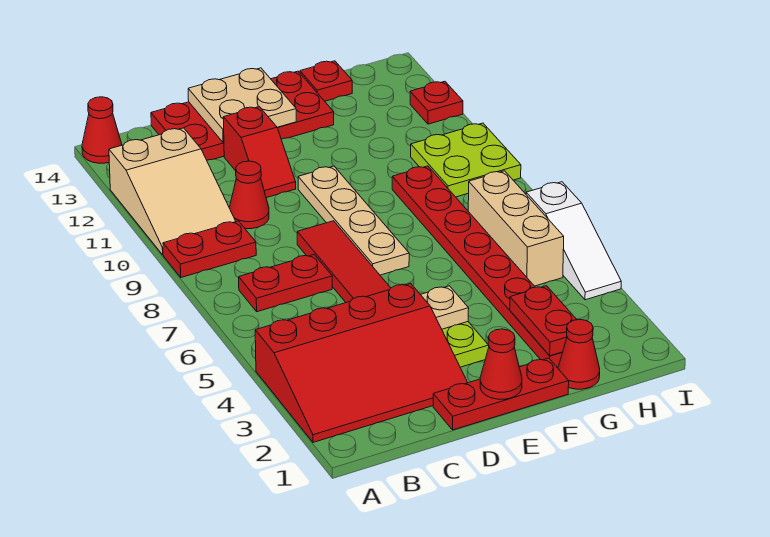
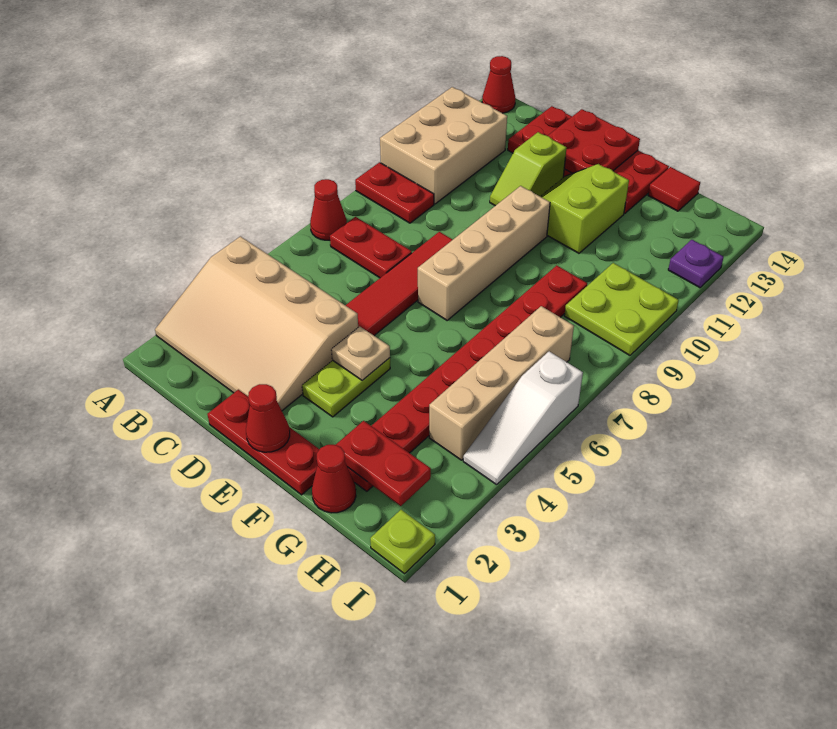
red slope A2:D4 level 1 top 4 -> tan slope A2:D4 level 1 top 4
tan slope A10:B12 level 1 top 12 -> tan brick A10:B12 level 1
red cone C10 level 1 -> red cone A7 level 1
red slope D11:D12 level 1 top 12 -> lime slope D11:D12 level 1 top 12
tan plate D13:E14 level 2 -> red plate D13:E14 level 2
tan plate E7:E10 level 1 -> tan brick E7:E10 level 1
none -> lime slope E11:F12 level 1 top F
red plate G2:G3 level 2 -> red plate G2:H2 level 2
red plate G14 level 1 -> red tile G14 level 1
tan brick H5:H7 level 1 -> tan brick H4:H7 level 1
none -> lime plate I1 level 1
red plate I12 level 1 -> purple plate I12 level 1

